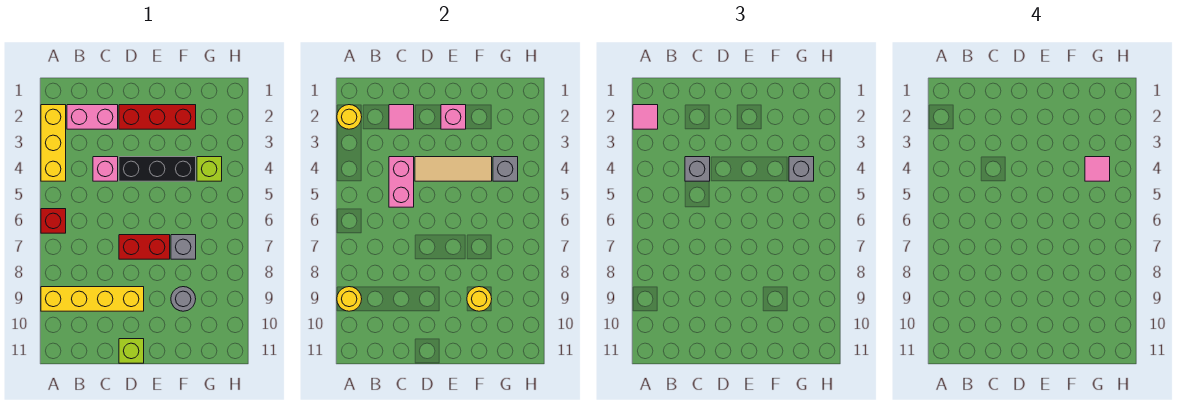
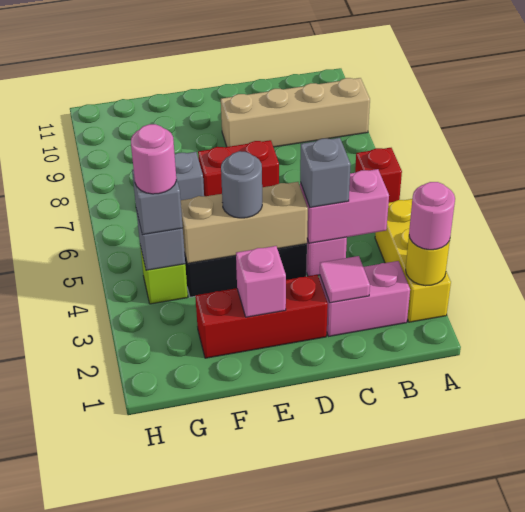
pink tile A2 level 3 -> pink round brick A2 level 3
yellow brick A9:D9 level 1 -> tan brick A9:D9 level 1
yellow round brick A9 level 2 -> none
pink brick C4:C5 level 2 -> pink brick B4:C4 level 2
tan tile D4:F4 level 2 -> tan brick D4:F4 level 2
lime brick D11 level 1 -> none
grey round brick F9 level 1 -> grey round brick E4 level 3
yellow round brick F9 level 2 -> none
pink tile G4 level 4 -> pink round brick G4 level 4

